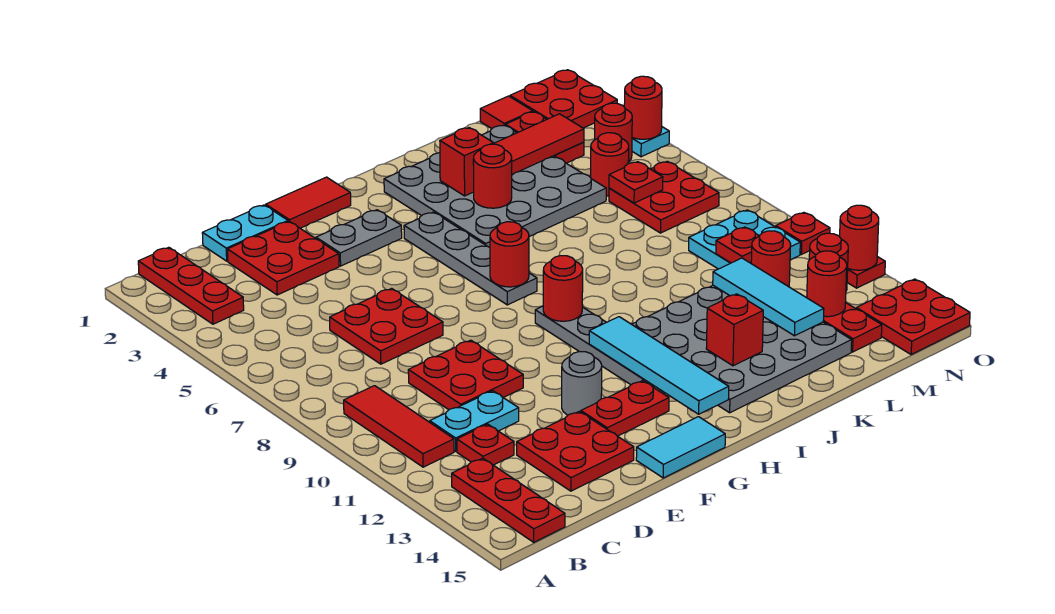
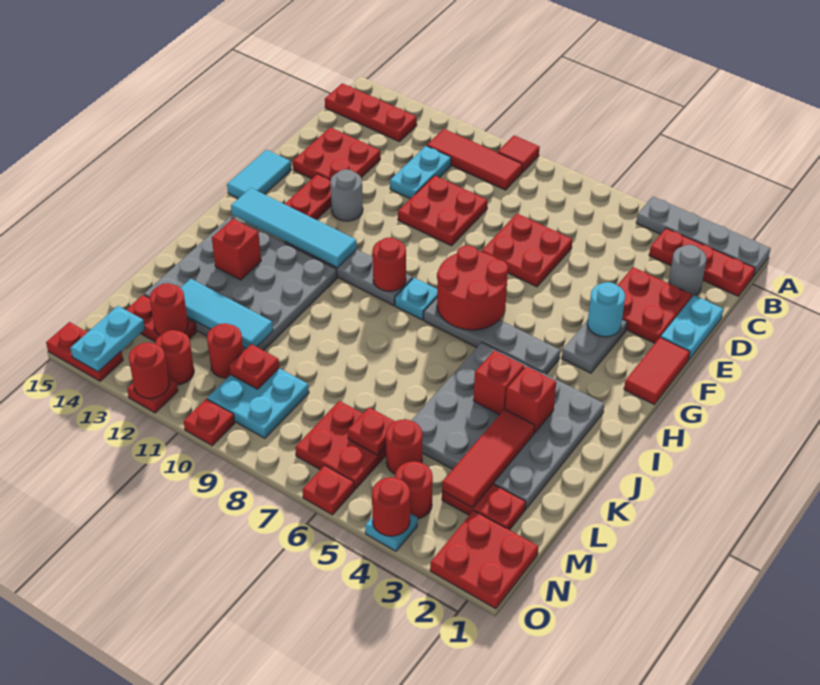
none -> grey plate A1:A4 level 1
none -> grey round brick C2 level 1
red plate C12 level 1 -> red plate O6 level 1
none -> cyan round brick F3 level 2
red round brick H7 level 2 -> red round brick G6:H7 level 2
none -> cyan plate H8 level 1
red round brick J4 level 2 -> red brick J4 level 2
red tile M1 level 1 -> red tile A9 level 1
red plate N14:O15 level 1 -> red plate O14:O15 level 1
none -> cyan plate N14:O14 level 2

